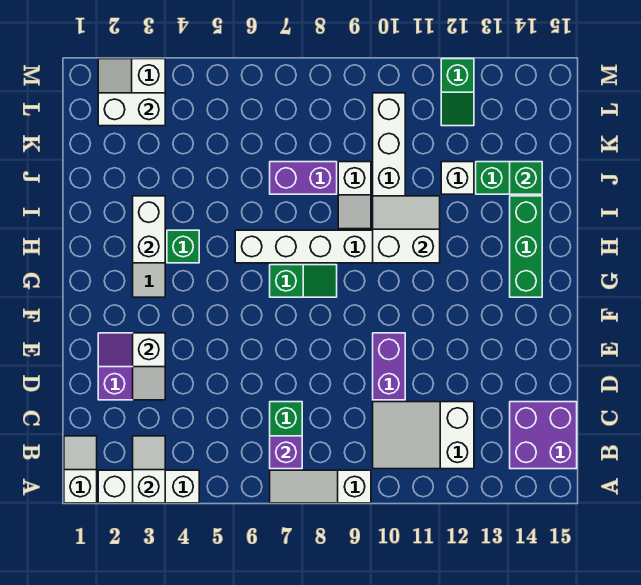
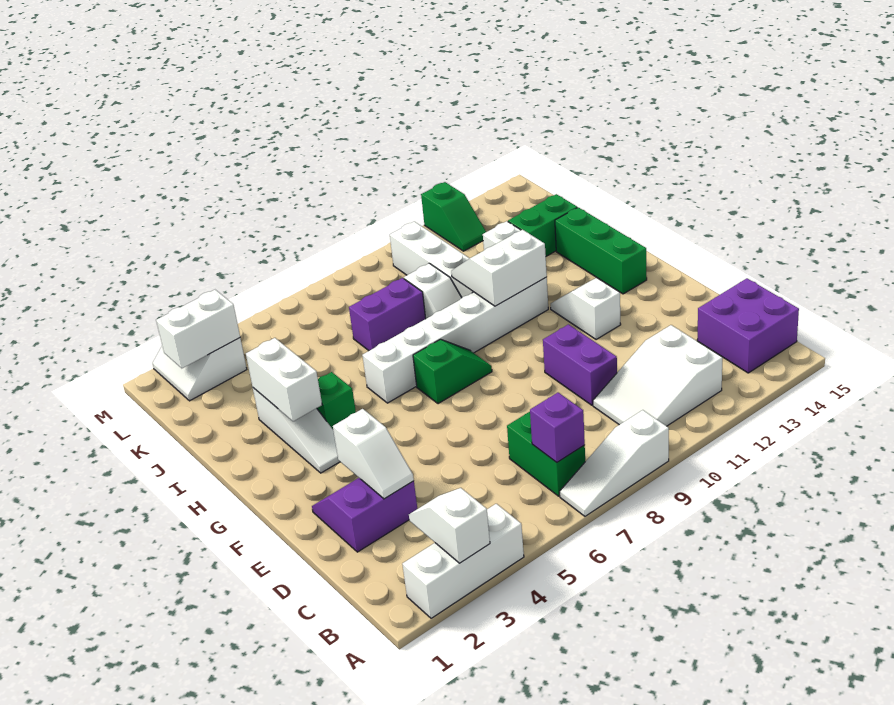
white slope A1:B1 level 1 top A -> white slope F12:G12 level 1 top F
green brick J14 level 2 -> none

